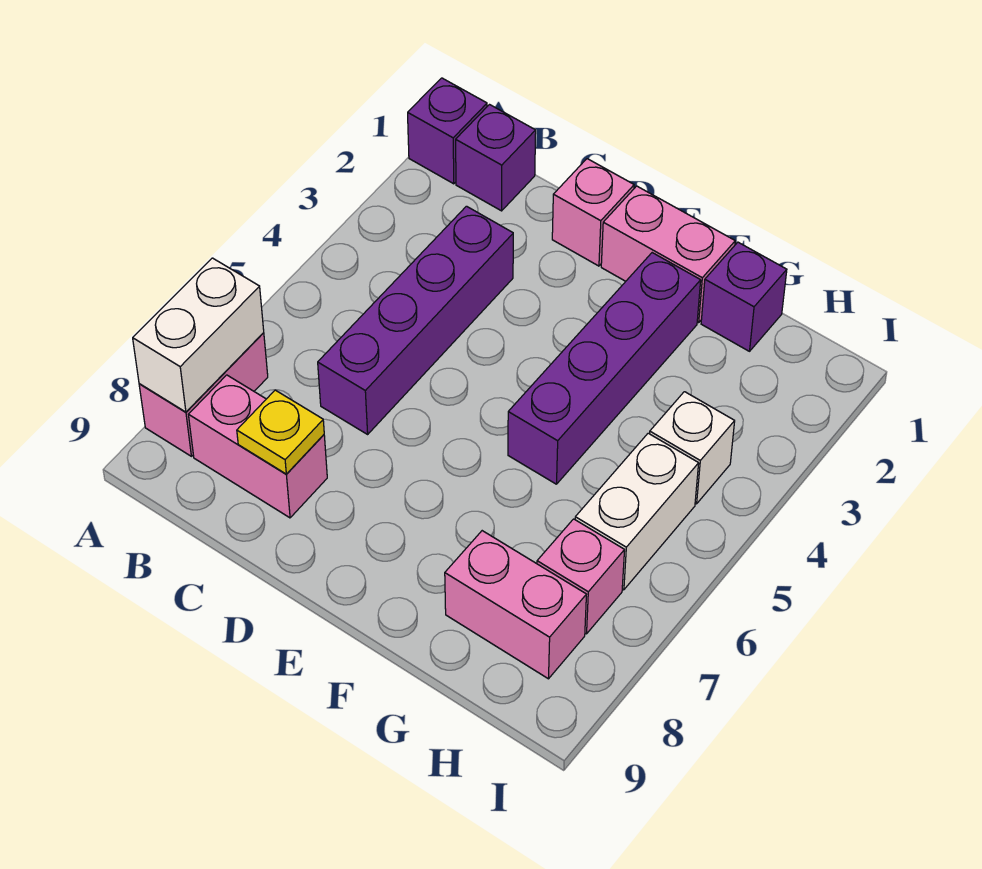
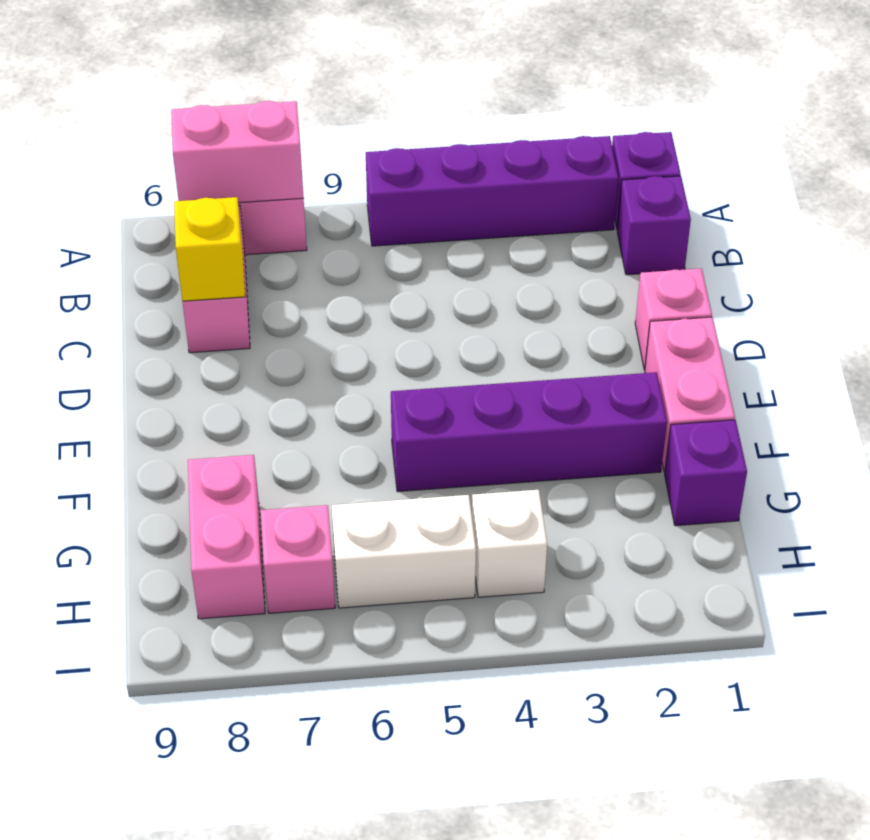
white brick A7:A8 level 2 -> pink brick A7:A8 level 2
purple brick C3:C6 level 1 -> purple brick A2:A5 level 1
yellow plate C8 level 2 -> yellow brick C8 level 2

